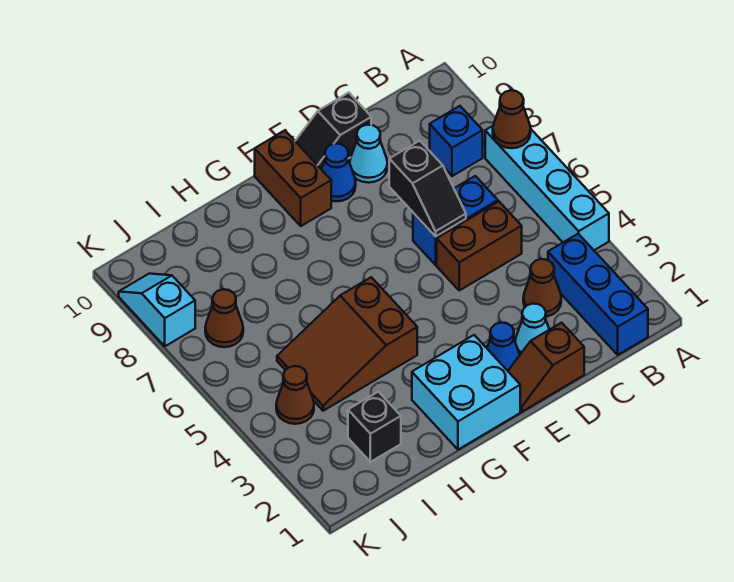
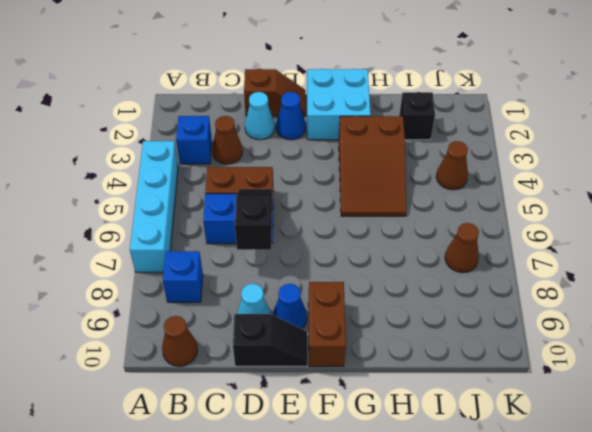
brown cone A7 level 2 -> brown cone B10 level 1
blue brick B1:B3 level 1 -> blue brick B3 level 1
brown slope G4:I5 level 1 top G -> brown slope G3:H5 level 1 top 3
cyan slope K8:K9 level 1 top 8 -> none

